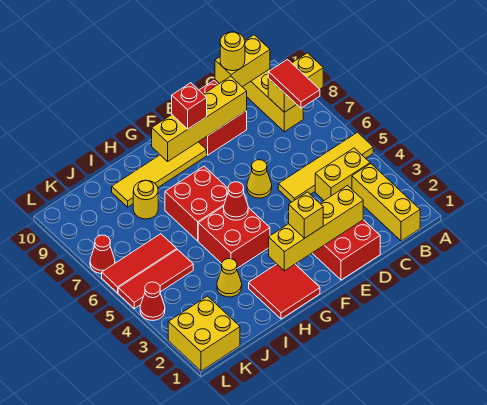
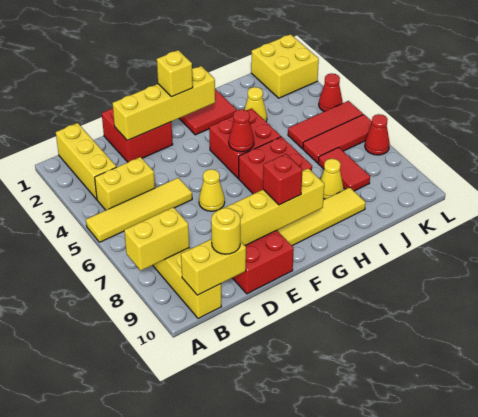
red tile B7:B8 level 3 -> red tile J7:J8 level 1
yellow round brick I8 level 1 -> yellow cone I8 level 1

